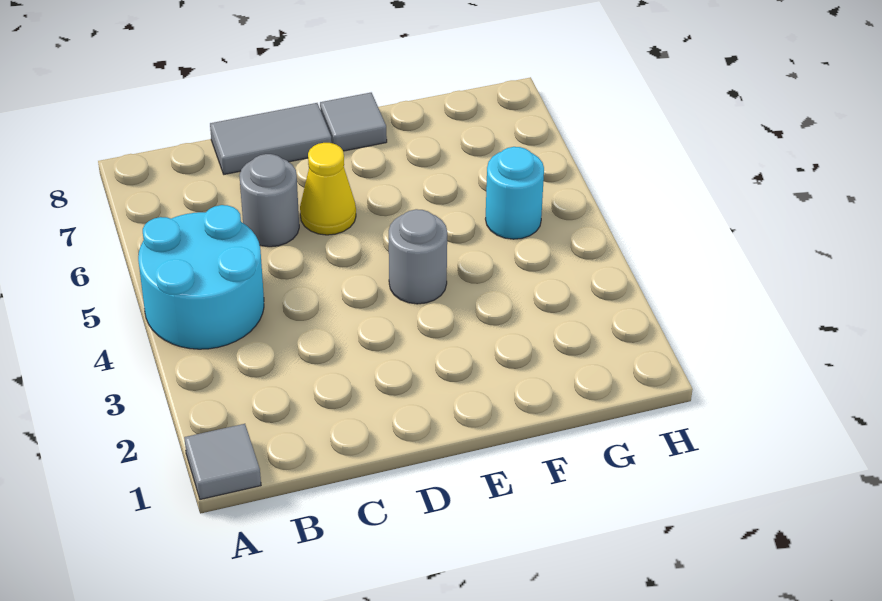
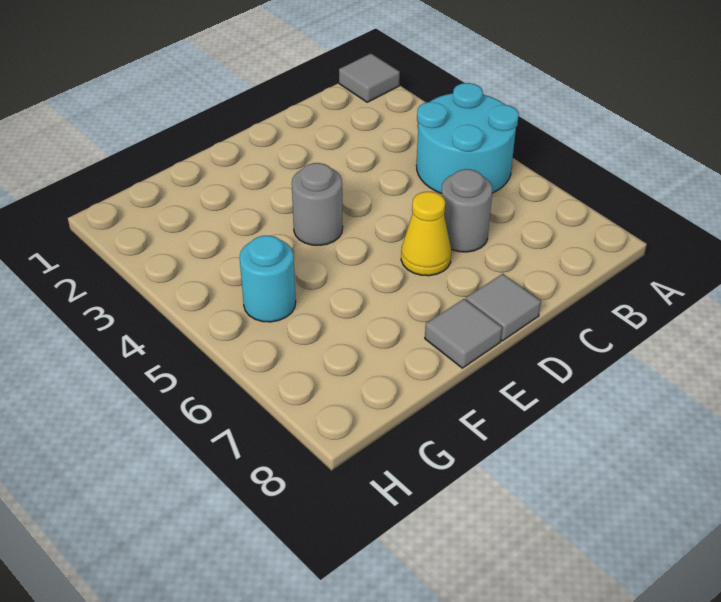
grey tile C8:D8 level 1 -> grey tile D8 level 1

